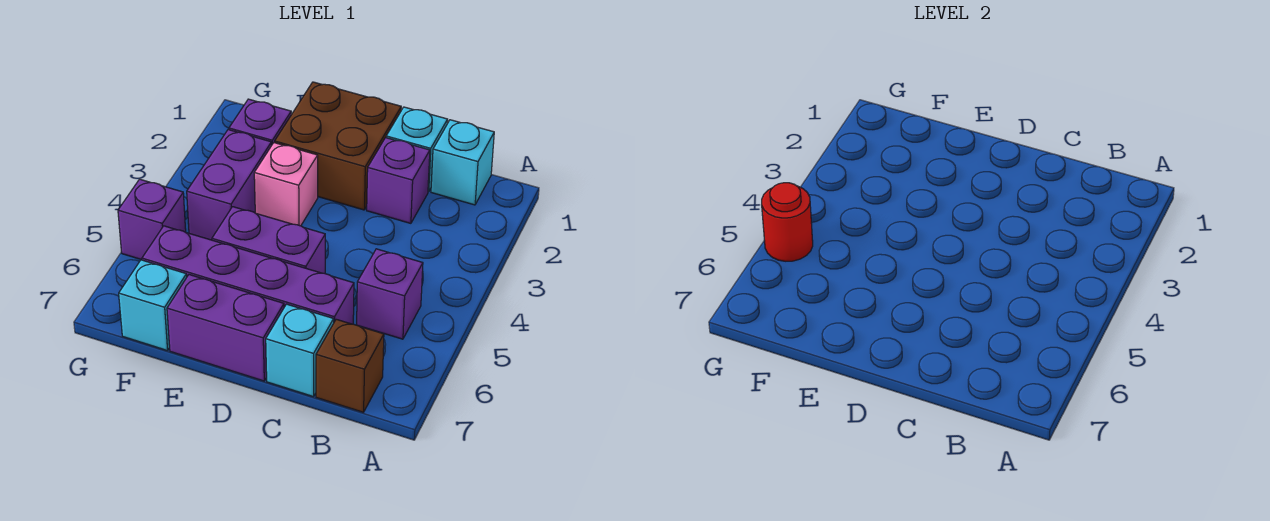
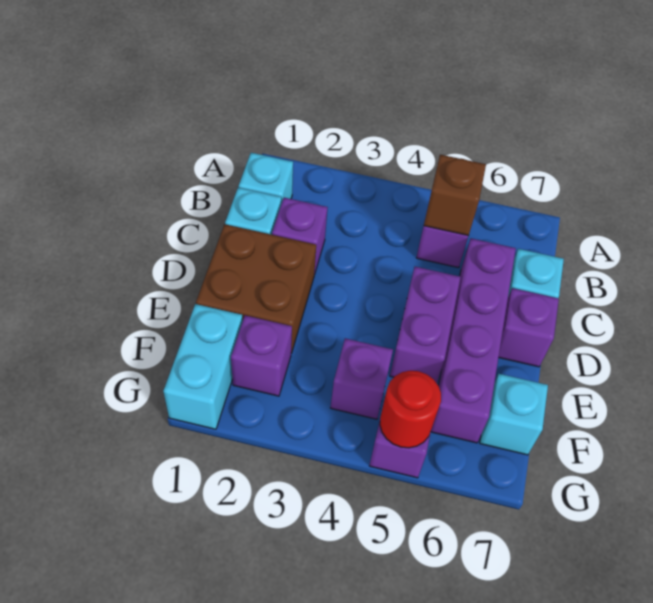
brown brick B7 level 1 -> brown brick B5 level 2
purple brick D7:E7 level 1 -> purple brick D7 level 1
pink brick E3 level 1 -> none
none -> cyan brick F1:G1 level 1
purple brick F3:F4 level 1 -> purple brick F4 level 1

